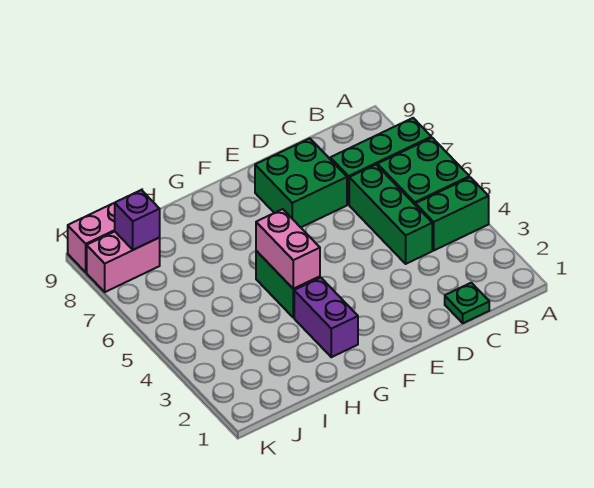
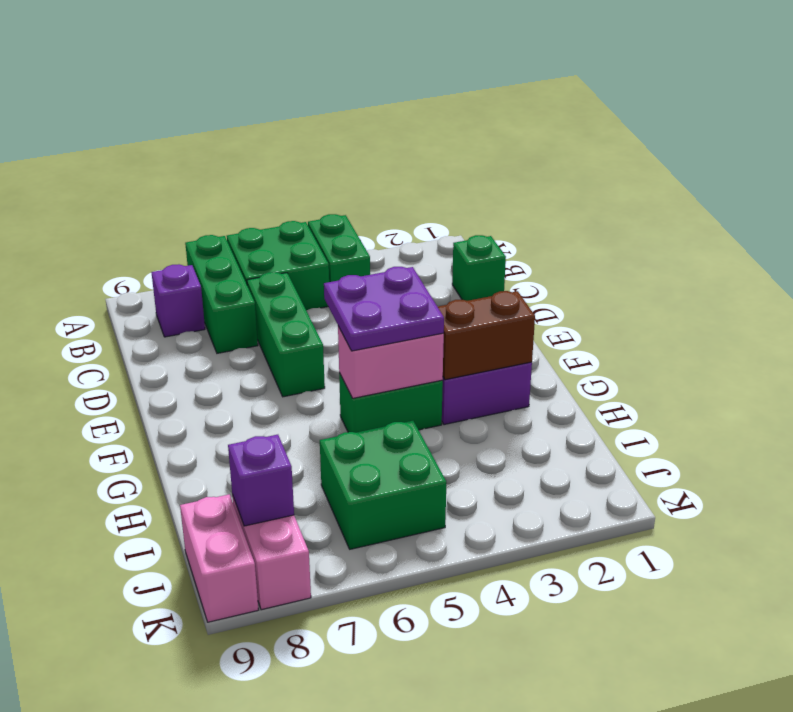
none -> purple brick B8 level 1
green plate C1 level 1 -> green brick C1 level 1
green brick C4:C6 level 1 -> green brick C6:E6 level 1
green brick D7:E8 level 1 -> green brick I5:J6 level 1
none -> purple plate F4:G5 level 3
none -> brown brick G2:G3 level 2

